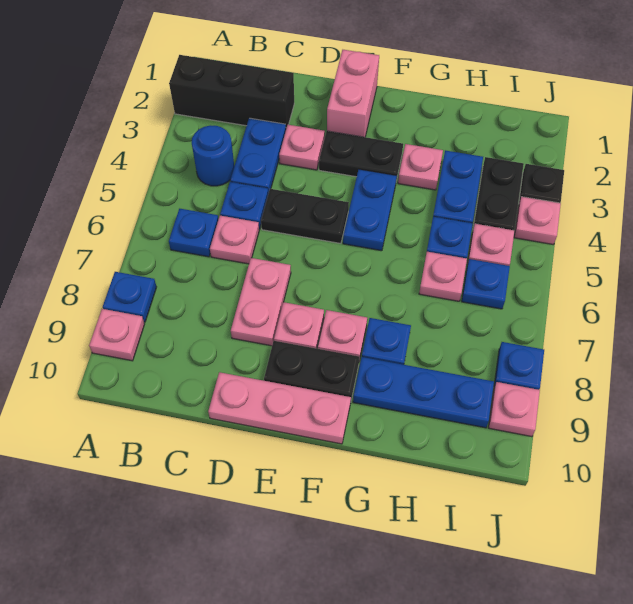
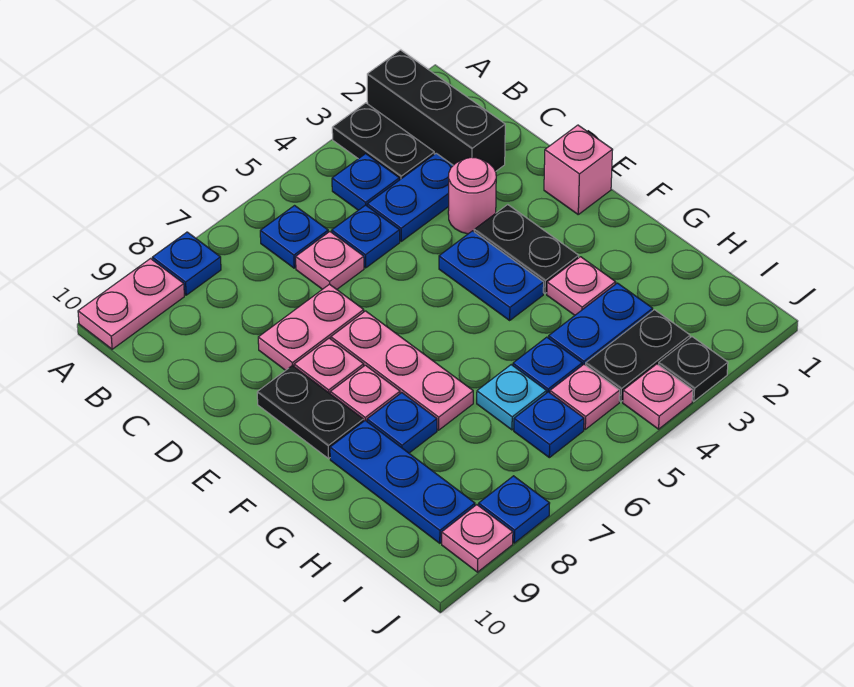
pink plate A9 level 1 -> pink plate A9:A10 level 1
blue round brick B4 level 1 -> blue plate B4 level 1
pink plate D3 level 1 -> pink round brick D3 level 1
black plate D5:E5 level 1 -> black plate A3:B3 level 1
pink plate D10:F10 level 1 -> pink plate E7:G7 level 1
pink brick E1:E2 level 1 -> pink brick E1 level 1
blue plate F4:F5 level 1 -> blue plate E4:F4 level 1
pink plate H6 level 1 -> cyan plate H6 level 1

